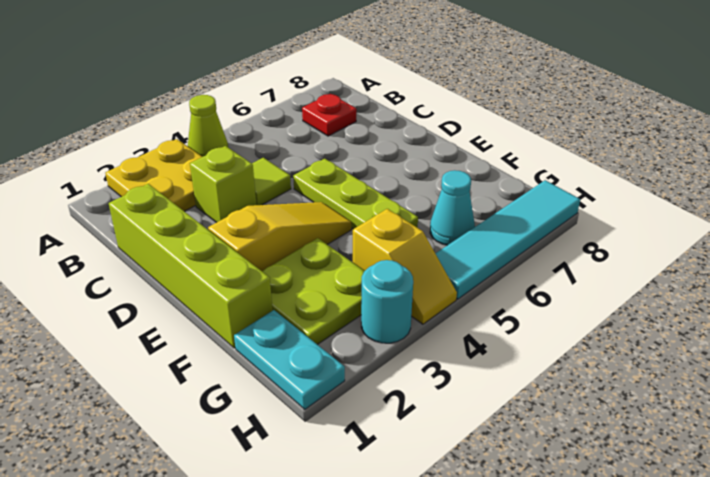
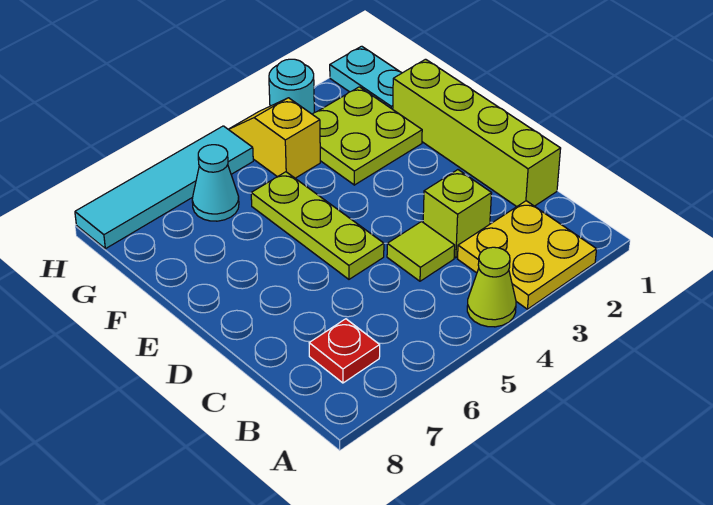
yellow slope E2:E4 level 1 top 2 -> none

